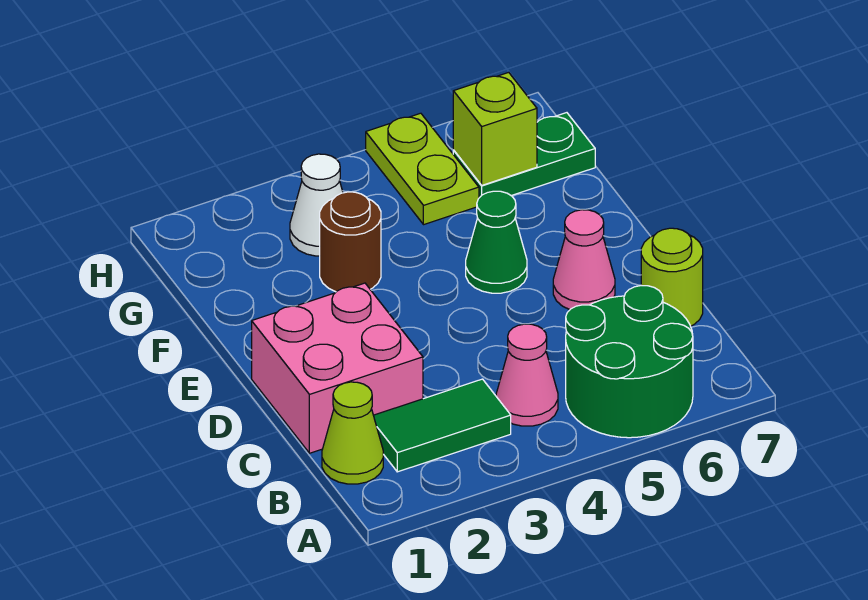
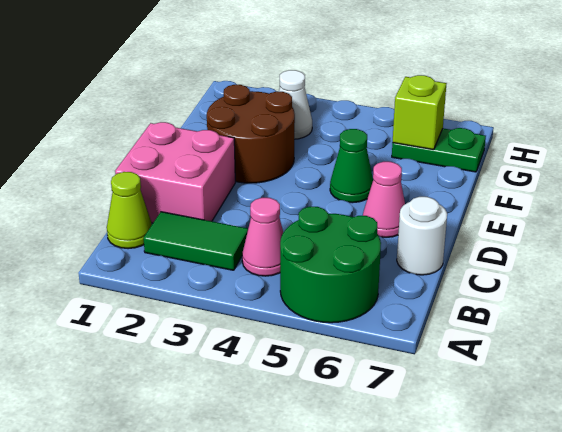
lime round brick C7 level 1 -> white round brick C7 level 1
brown round brick F3 level 1 -> brown round brick E2:F3 level 1
lime plate G5:H5 level 1 -> none

